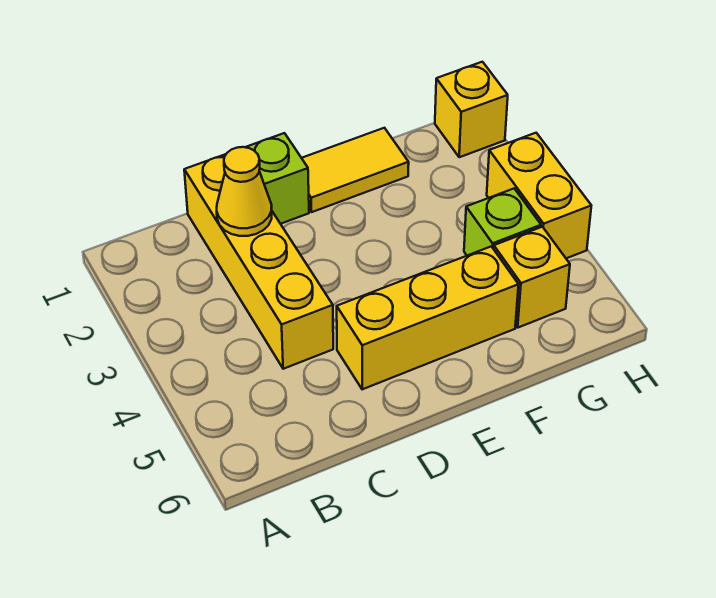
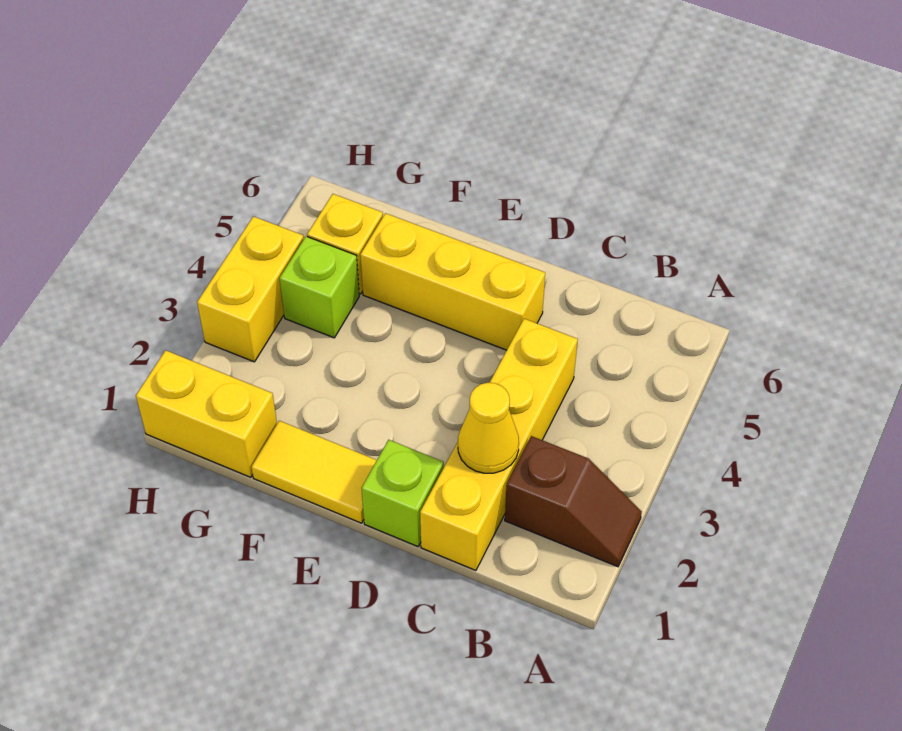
none -> brown slope A2:B2 level 1 top B
yellow brick H1 level 1 -> yellow brick G1:H1 level 1

